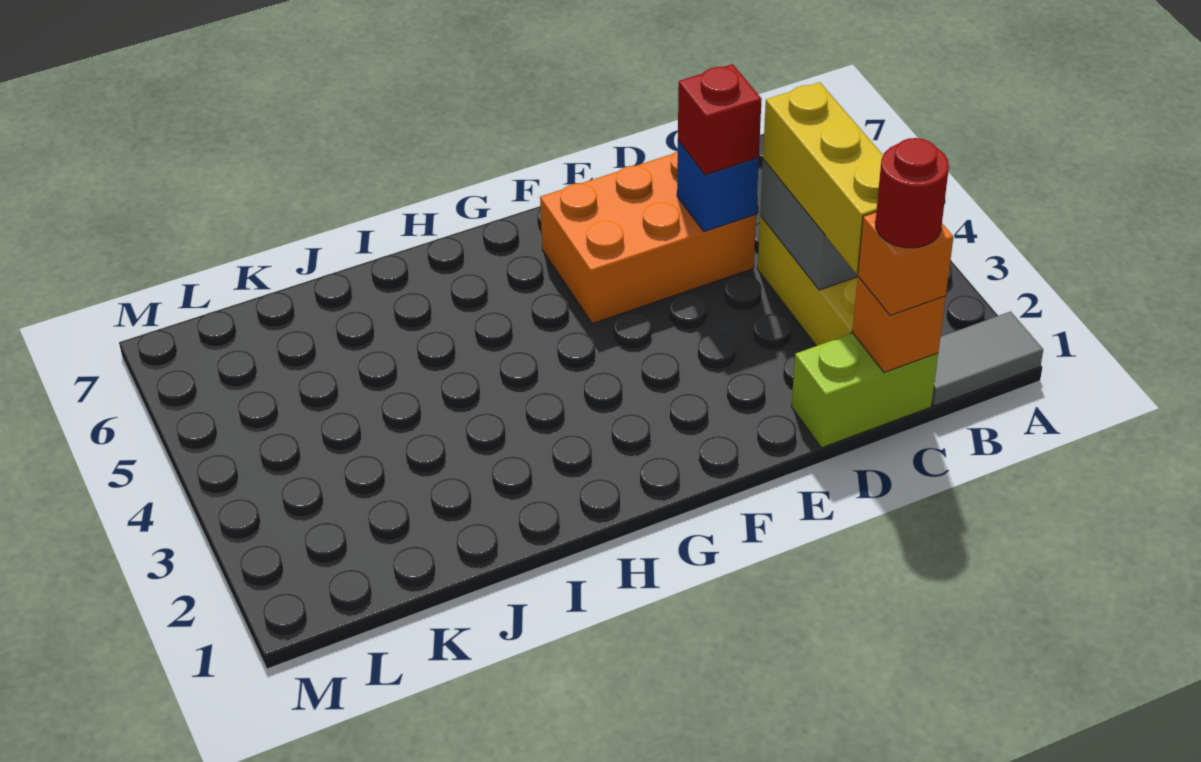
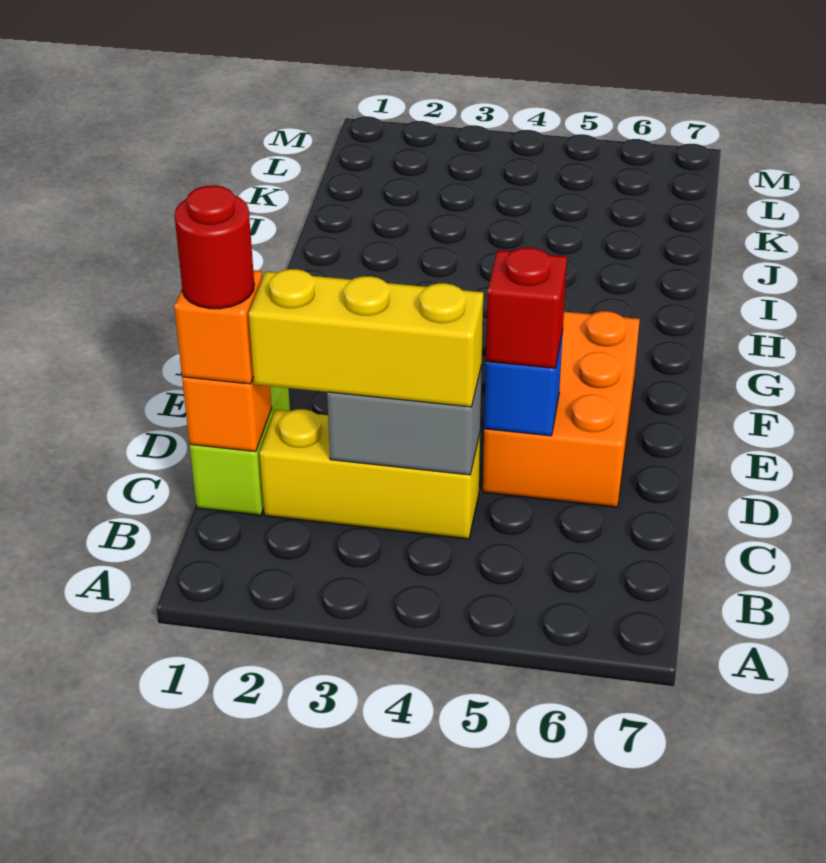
grey tile A1:B1 level 1 -> none

